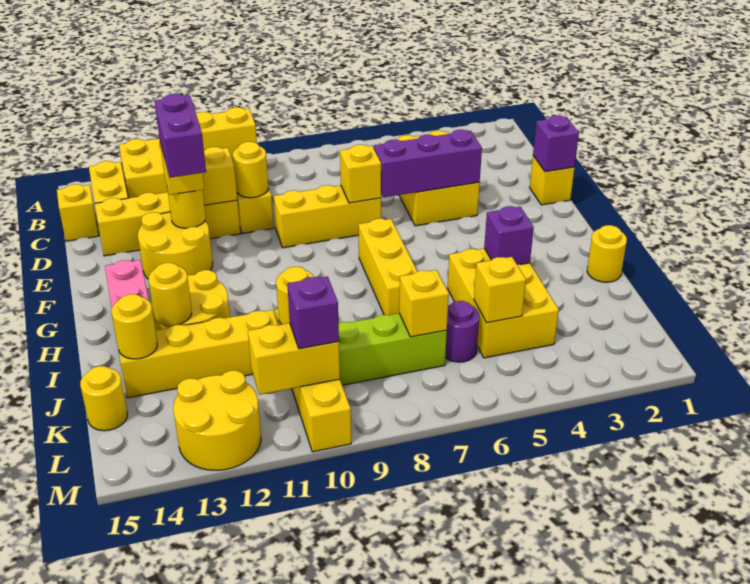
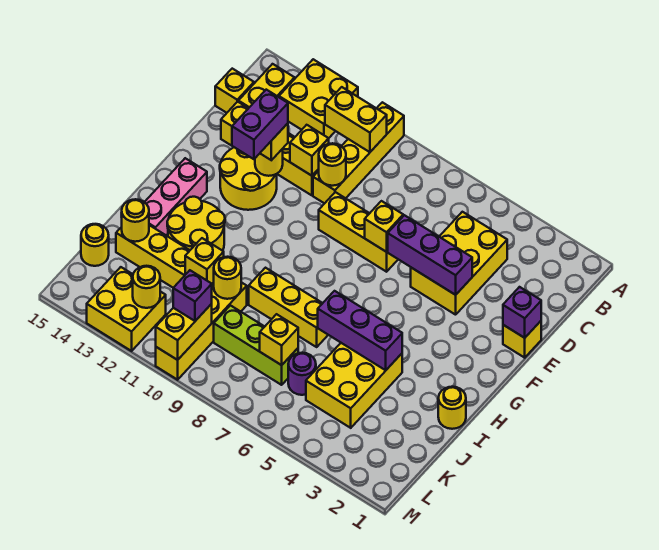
yellow brick G7:I7 level 1 -> yellow brick I7:I9 level 1
purple brick I4 level 2 -> purple brick I4:I6 level 2
yellow round brick I13 level 2 -> yellow round brick L12 level 2
yellow brick K5 level 2 -> yellow brick J11 level 2
yellow brick L10:L11 level 2 -> yellow brick L10:M10 level 2
yellow round brick L12:M13 level 1 -> yellow brick L12:M13 level 1

